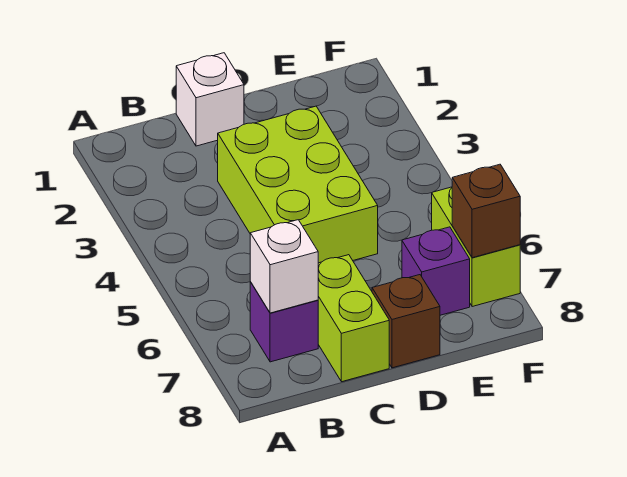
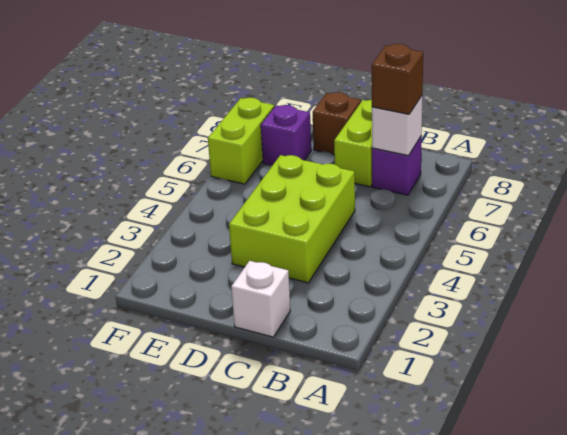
brown brick F7 level 2 -> brown brick B7 level 3

